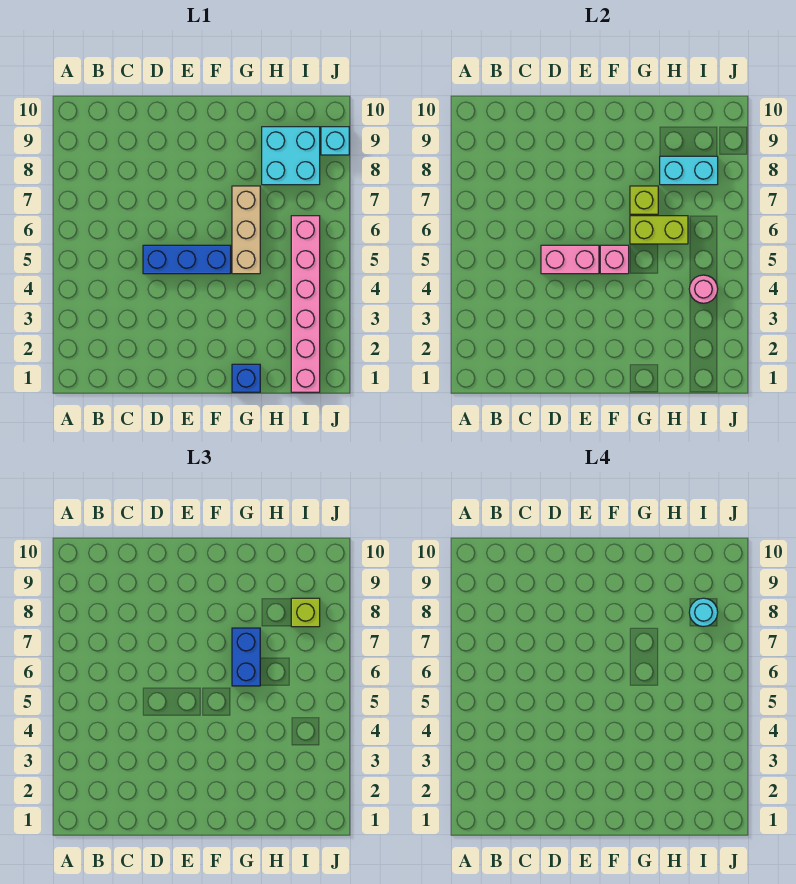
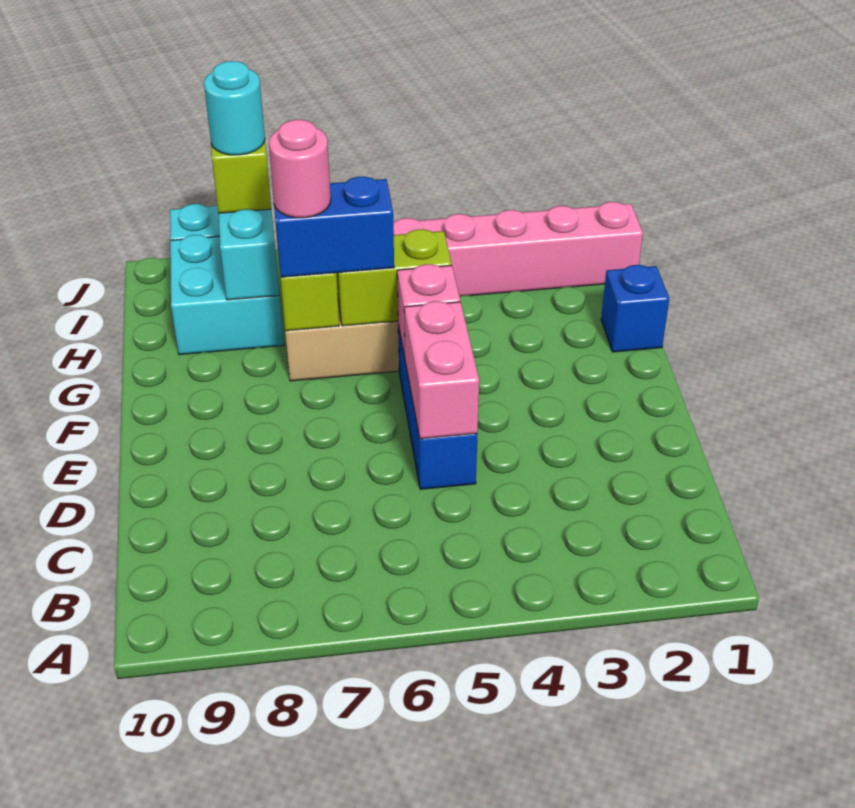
lime brick G6:H6 level 2 -> lime brick G5:G6 level 2
pink round brick I4 level 2 -> pink round brick G7 level 4

